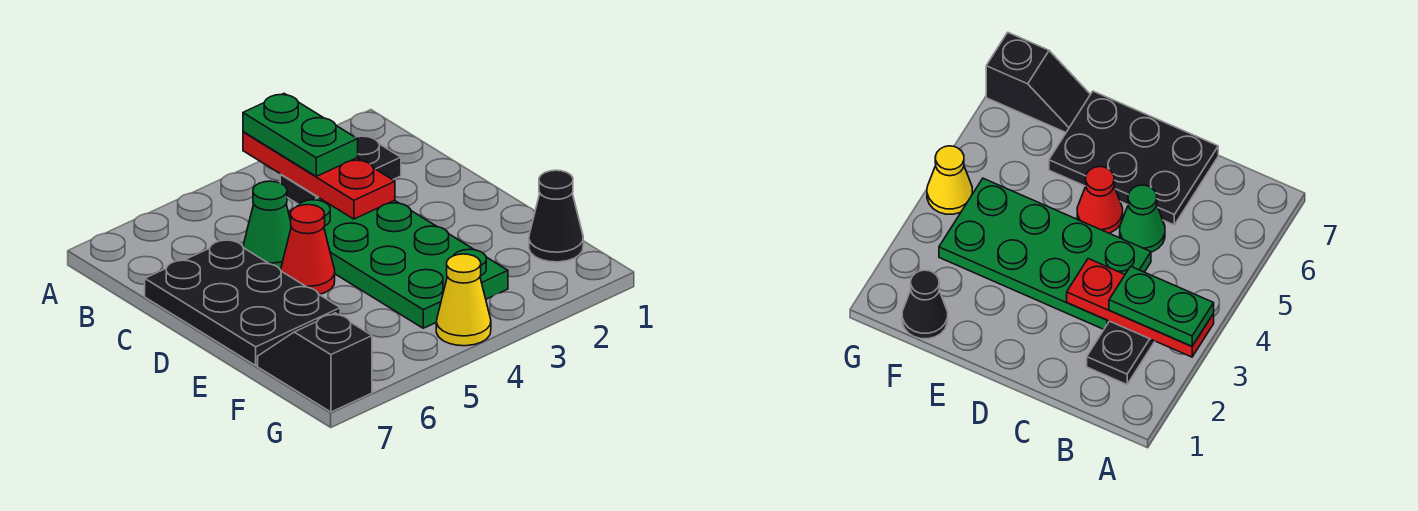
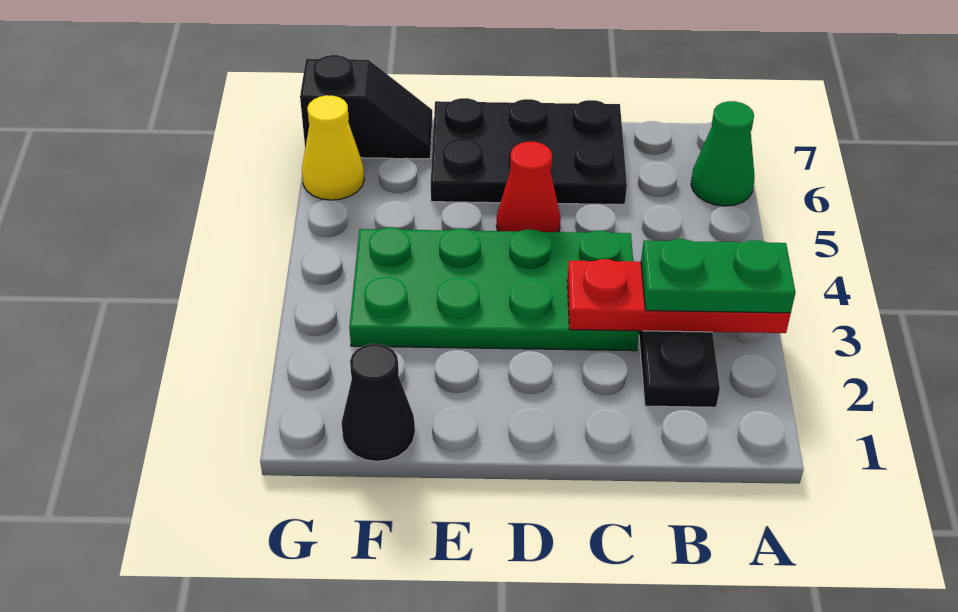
green cone C5 level 1 -> green cone A6 level 1
yellow cone G4 level 1 -> yellow cone G6 level 1

